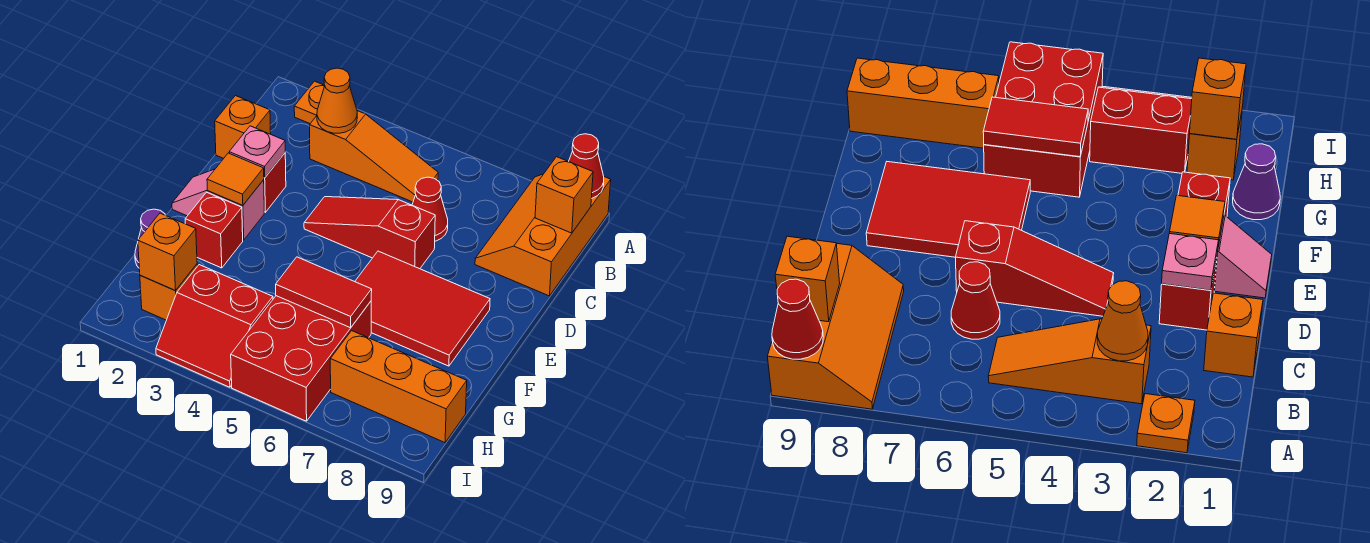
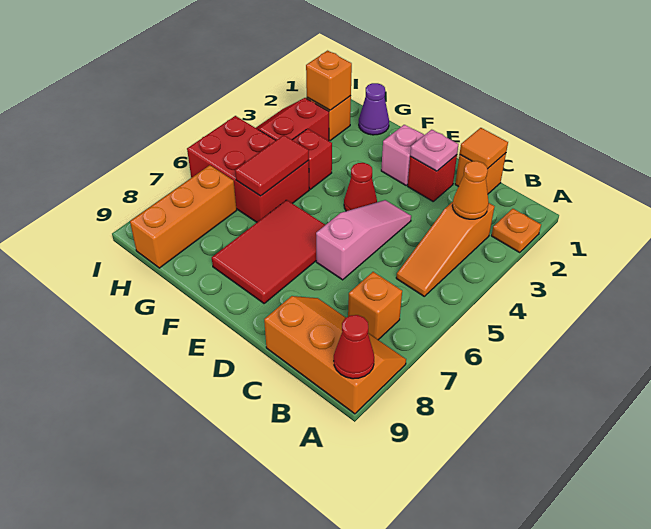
orange brick B9 level 2 -> orange brick B7 level 1
red cone C6 level 1 -> red cone E4 level 1
red slope D4:D6 level 1 top 6 -> pink slope D4:D6 level 1 top 6
orange tile E2 level 2 -> orange tile C1 level 2
red brick F2 level 1 -> red brick G4 level 1

